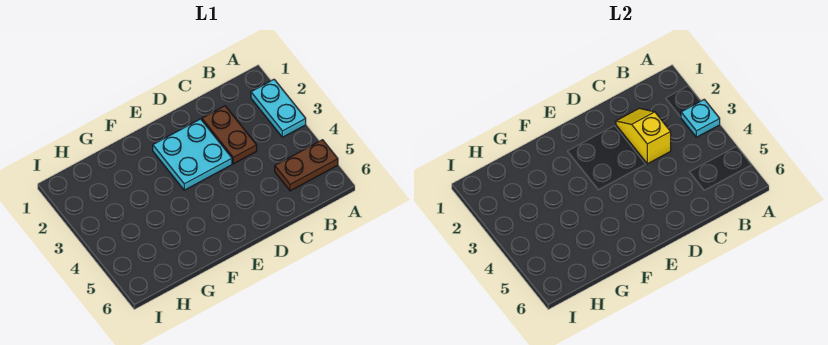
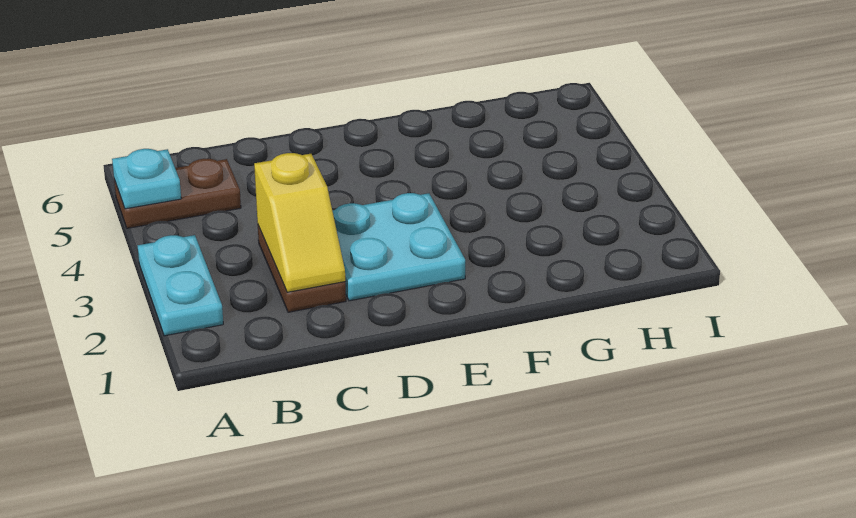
cyan plate A3 level 2 -> cyan plate A5 level 2

